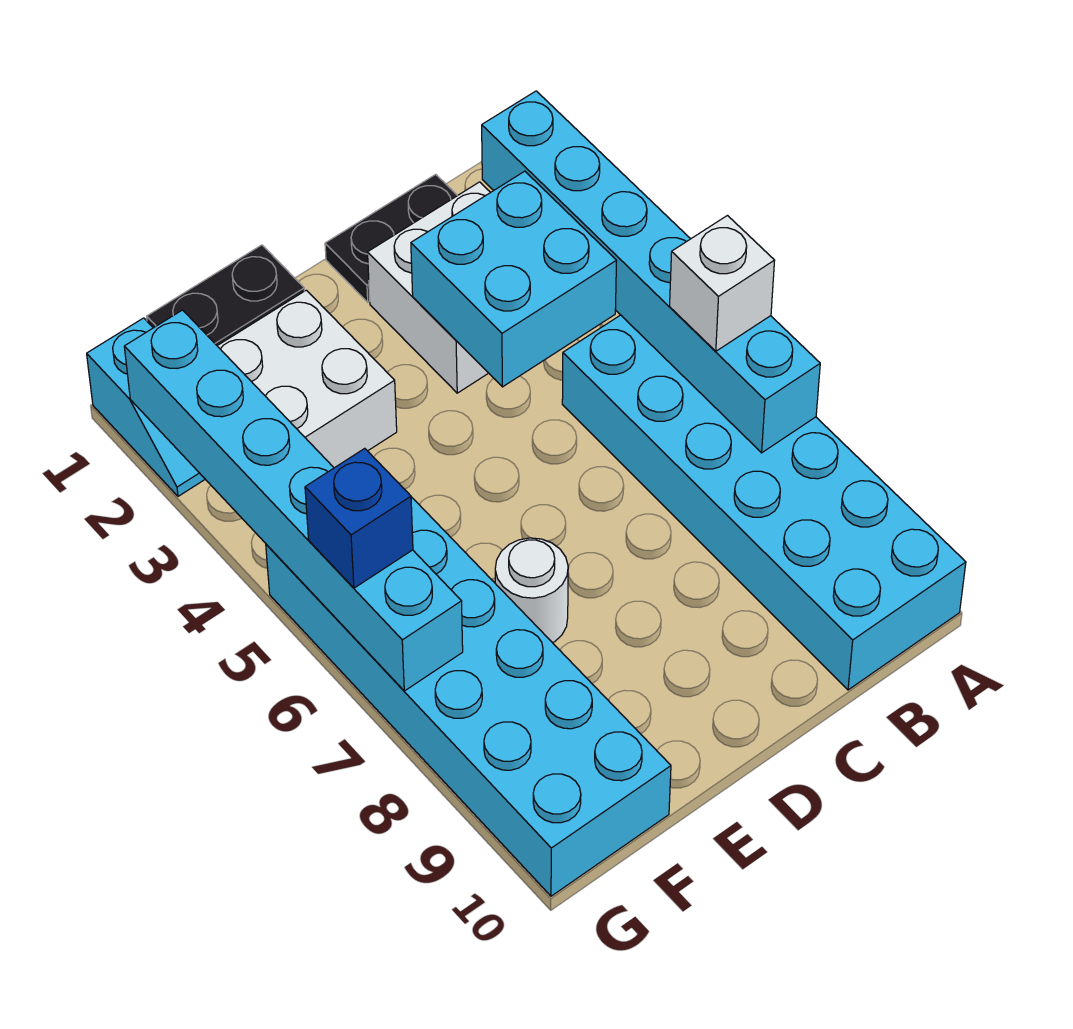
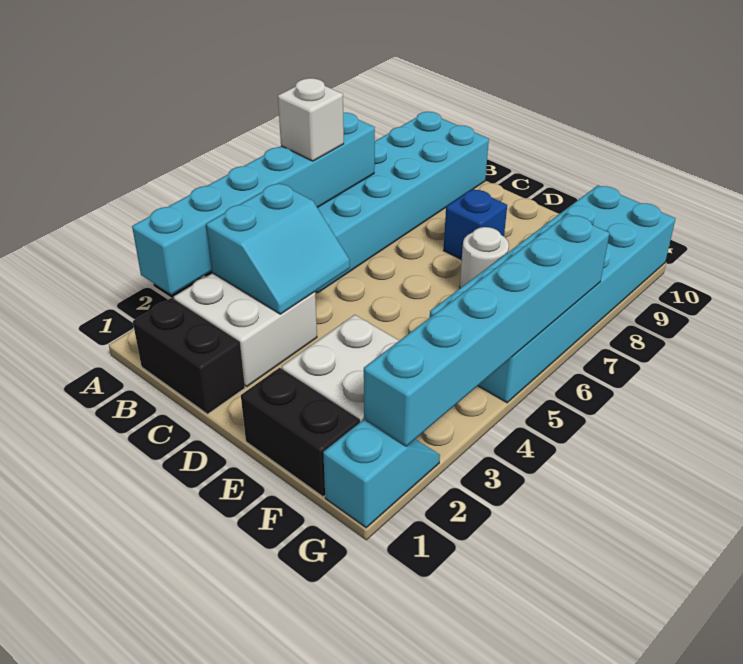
black plate B1:C1 level 1 -> black brick B1:C1 level 1
cyan brick B3:C4 level 2 -> cyan slope B3:C4 level 2 top B
blue brick G6 level 3 -> blue brick D8 level 1

